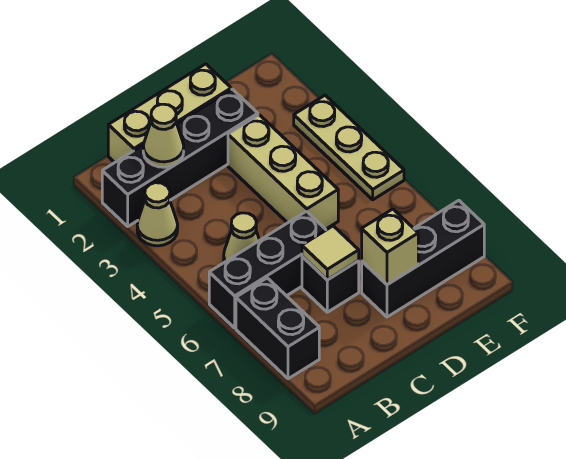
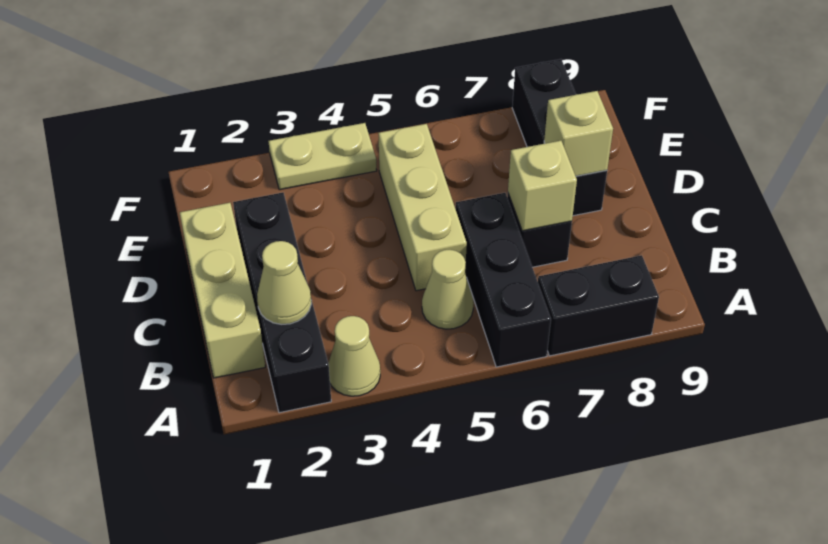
tan tile C7 level 2 -> tan brick C7 level 2
tan brick D3:D5 level 1 -> tan brick C5:E5 level 1
tan plate F3:F5 level 1 -> tan plate F3:F4 level 1

